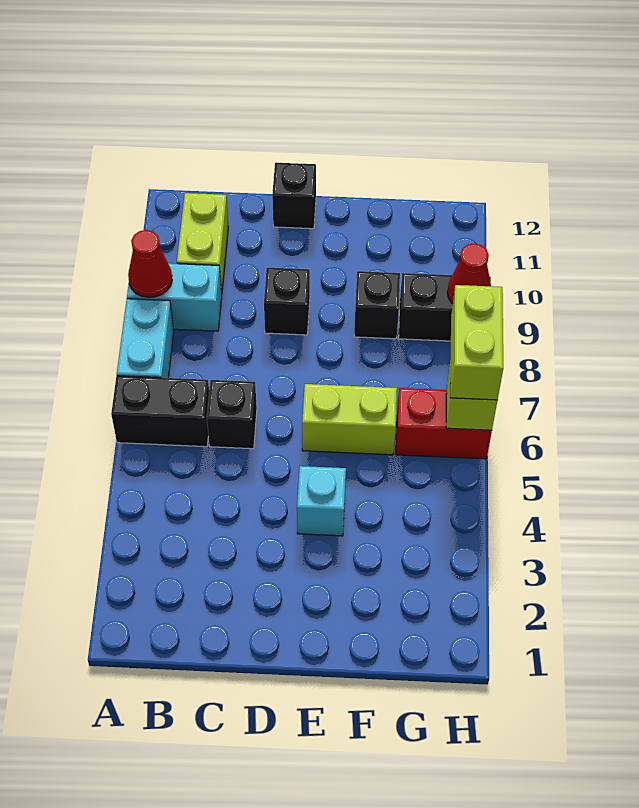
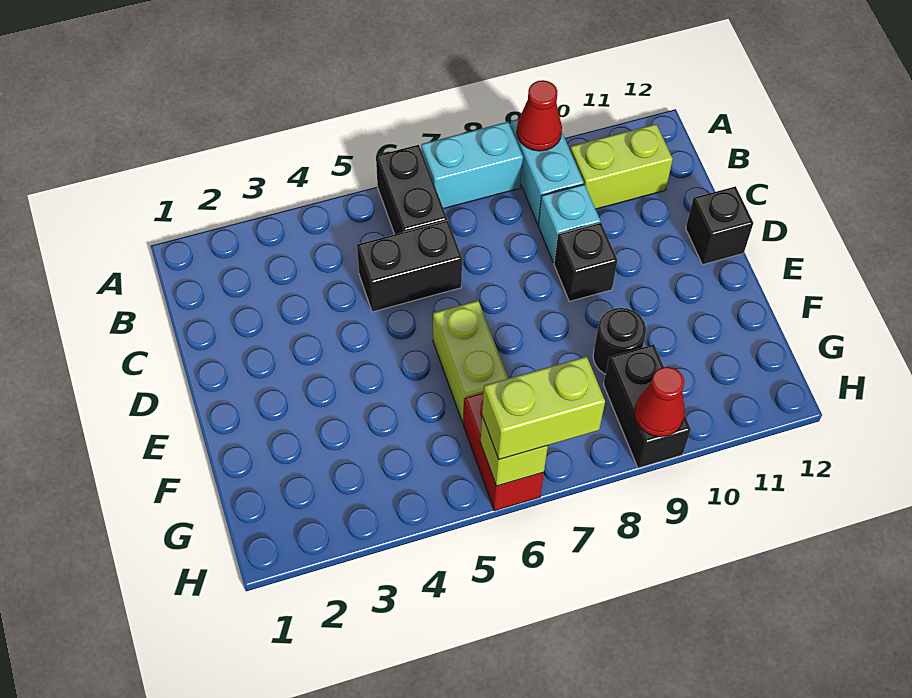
black brick C6 level 1 -> black brick C5:C6 level 1
cyan brick E4 level 1 -> cyan brick C9 level 1
black brick F9 level 1 -> black round brick F9 level 1

